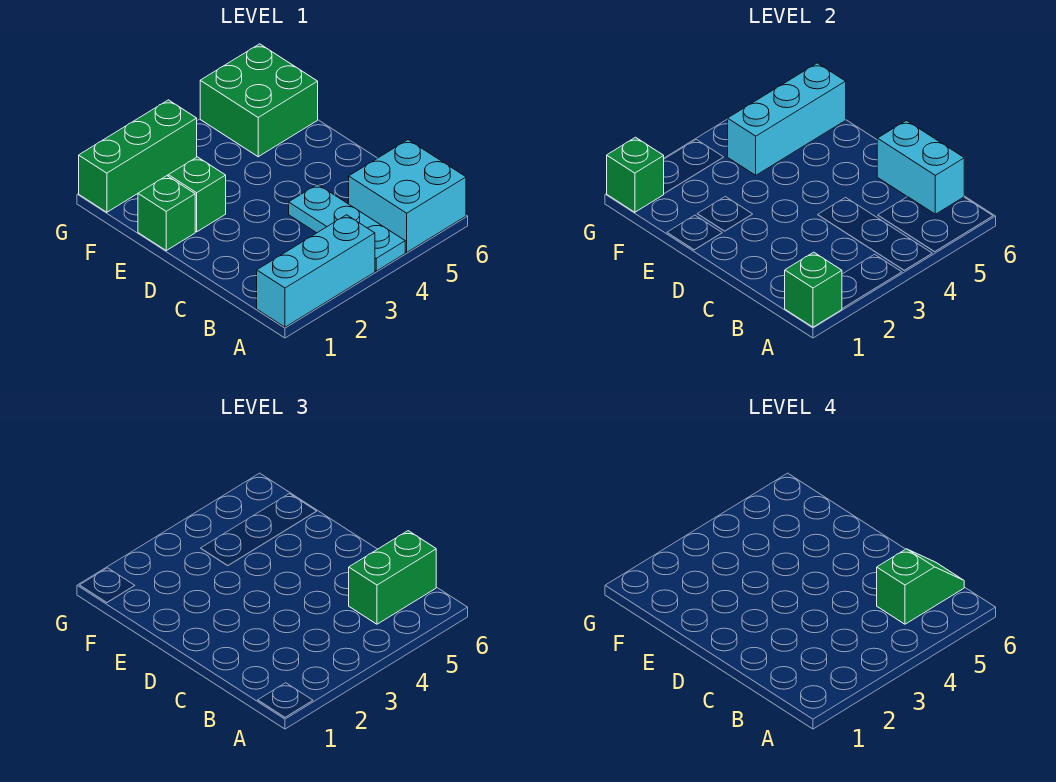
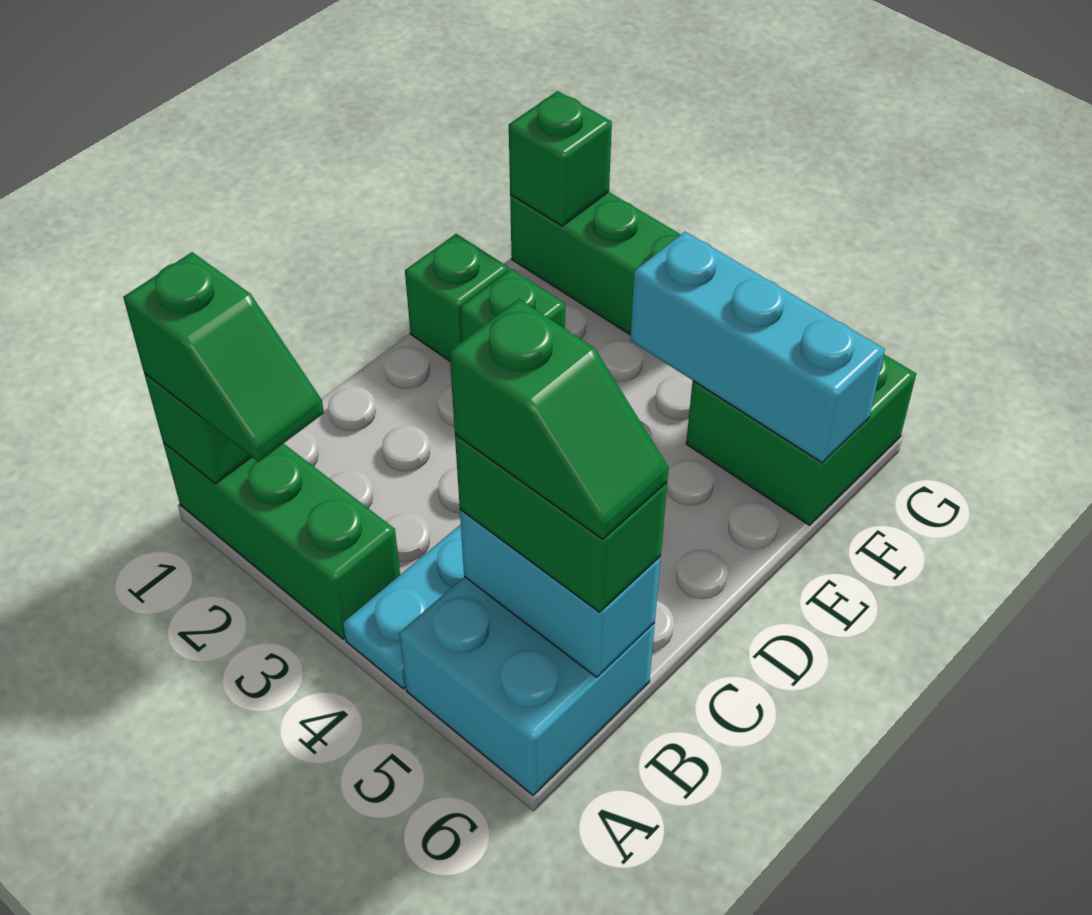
cyan brick A1:A3 level 1 -> green brick A1:A3 level 1
none -> green slope A1:A2 level 3 top 1
cyan brick B6:C6 level 2 -> cyan brick B5:B6 level 2

